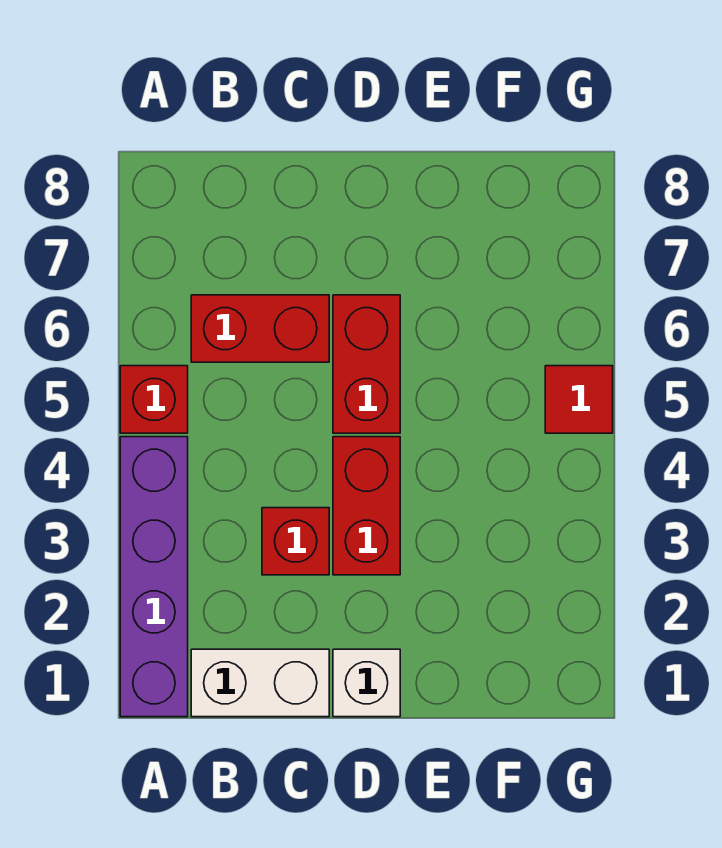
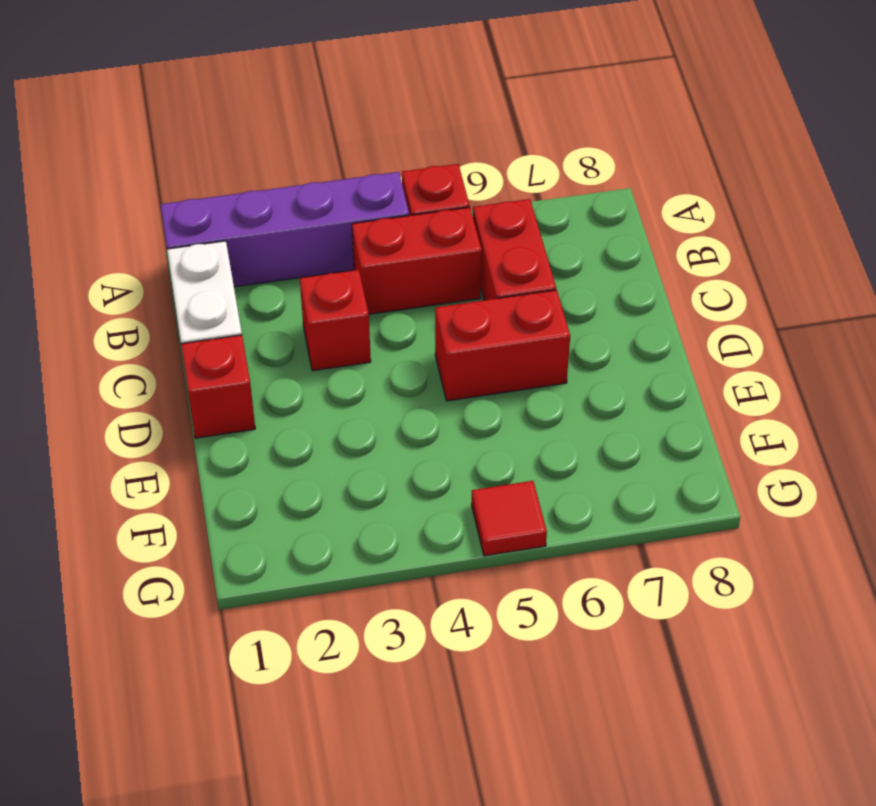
white brick D1 level 1 -> red brick D1 level 1
red brick D3:D4 level 1 -> red brick B4:B5 level 1

